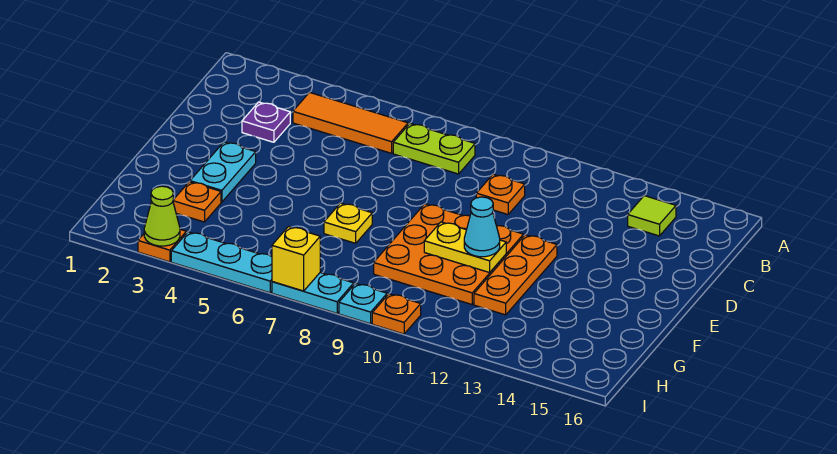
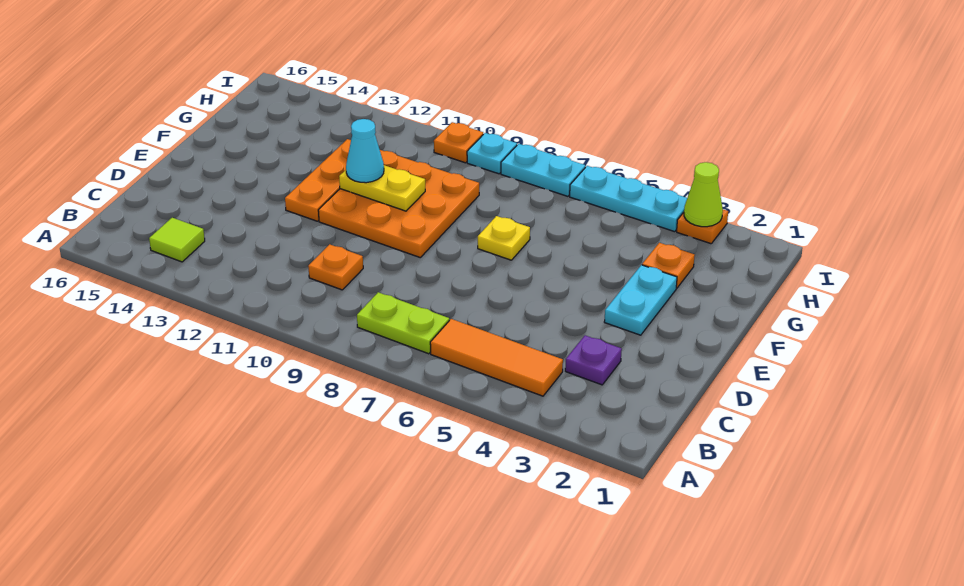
yellow brick I7 level 2 -> none

